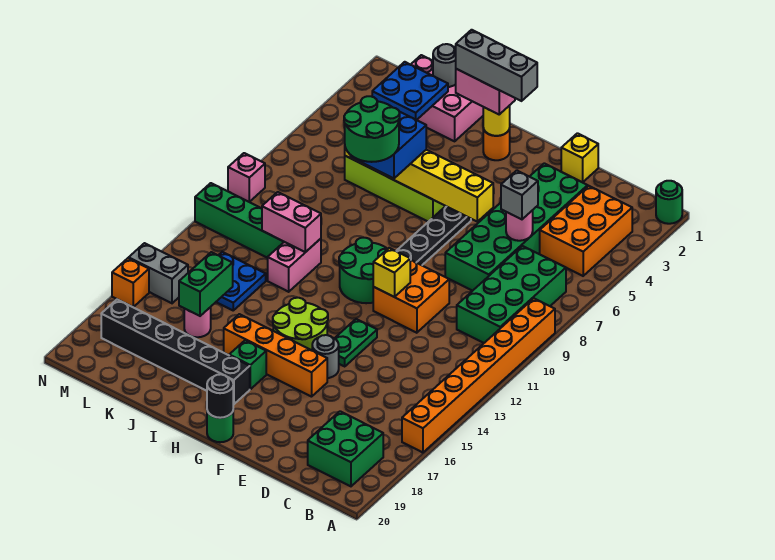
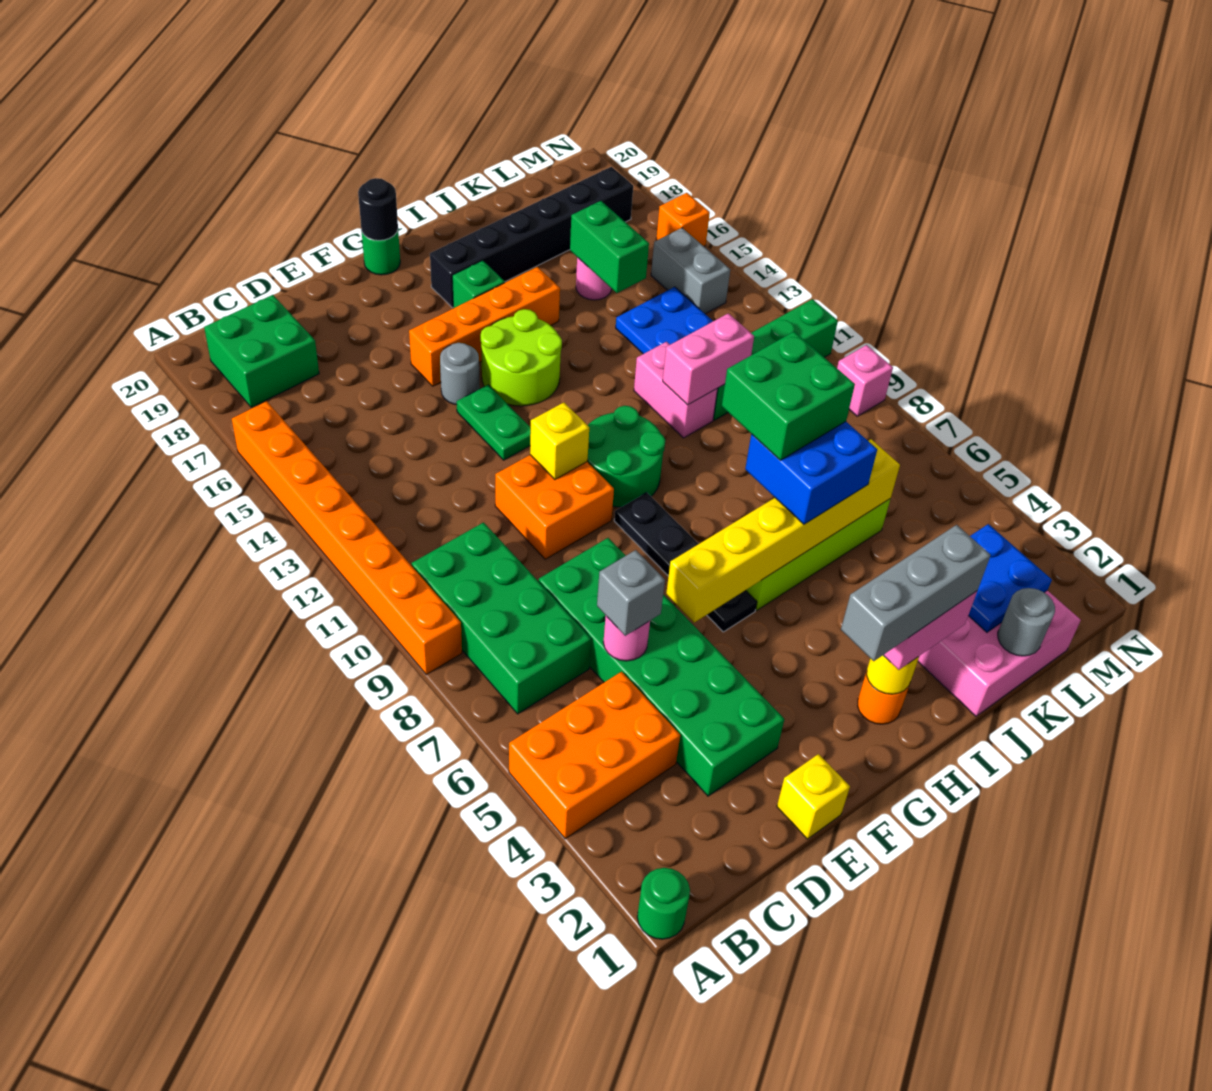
orange brick B3:C5 level 1 -> orange brick A4:C5 level 1
green round brick I7:J8 level 4 -> green brick I7:J8 level 4
grey brick M15:N15 level 1 -> grey brick M14:M15 level 1

